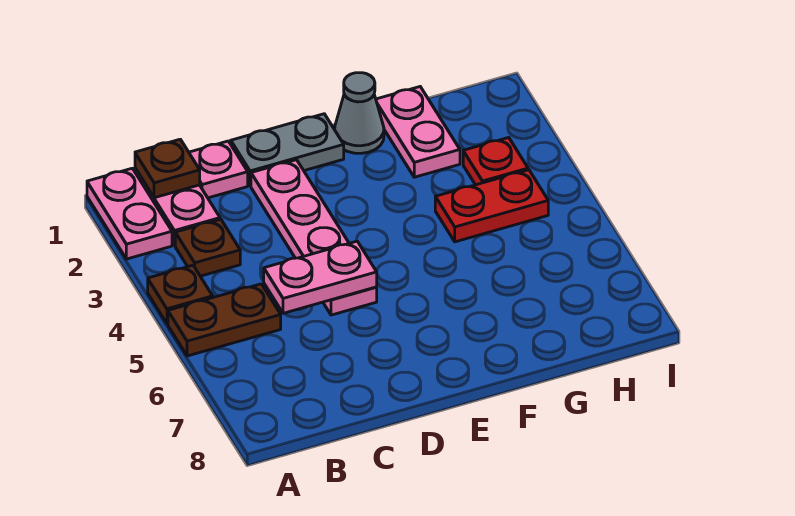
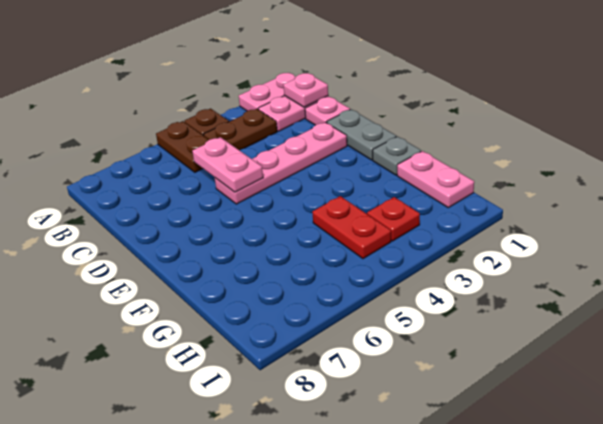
brown plate B1 level 2 -> pink plate B1 level 2
brown plate B3 level 1 -> brown plate B3:B4 level 1
grey cone F1 level 1 -> grey plate F1 level 1
pink plate G1:G2 level 1 -> pink plate G1:H1 level 1

